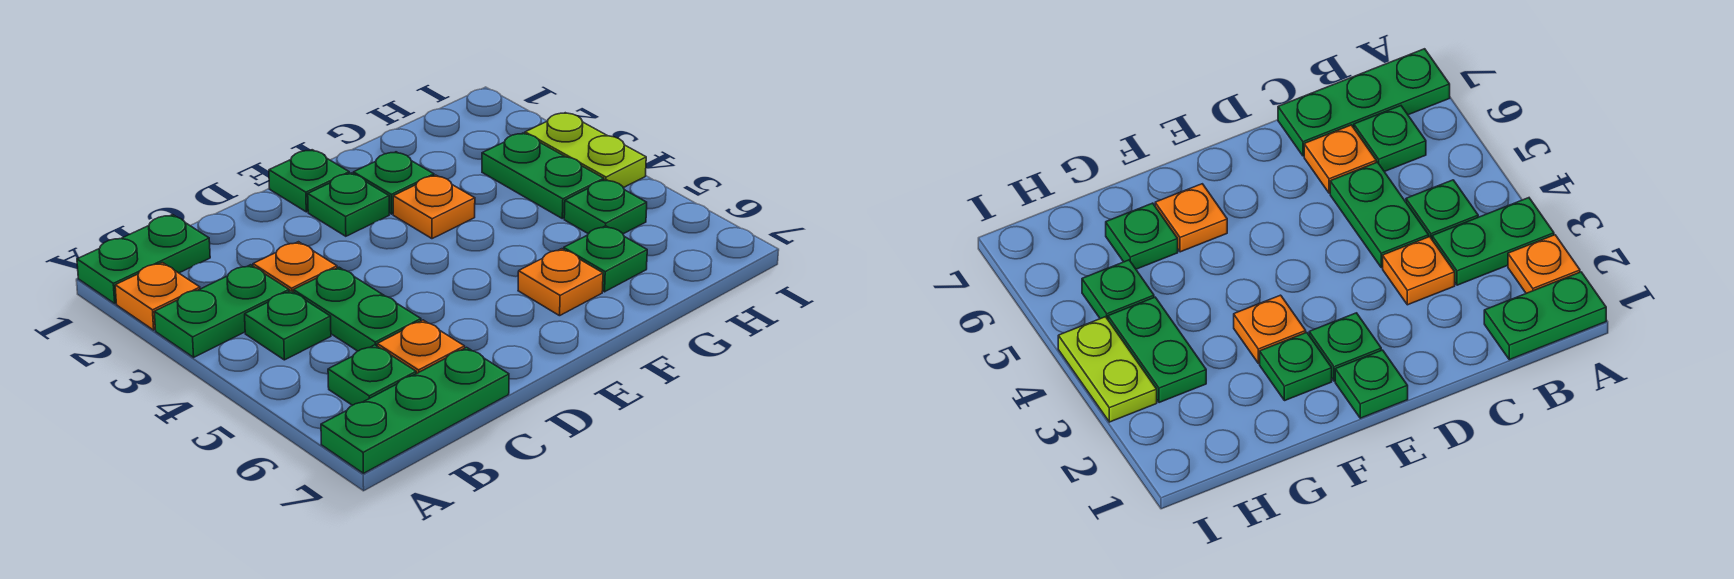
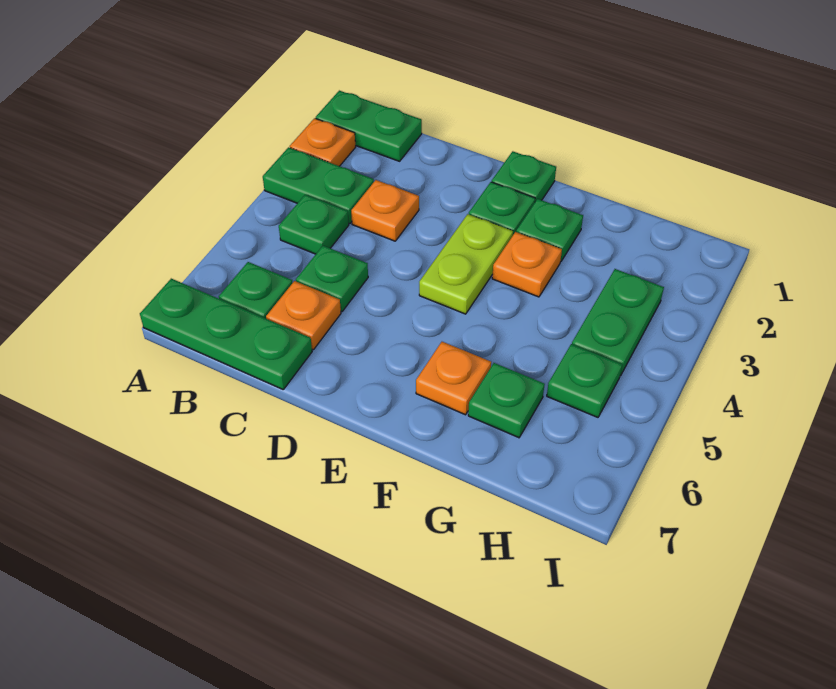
green plate C4:C5 level 1 -> green plate C5 level 1
lime plate I3:I4 level 1 -> lime plate E3:E4 level 1

